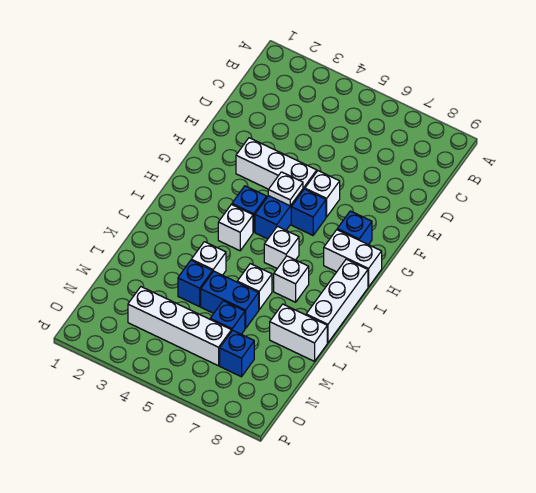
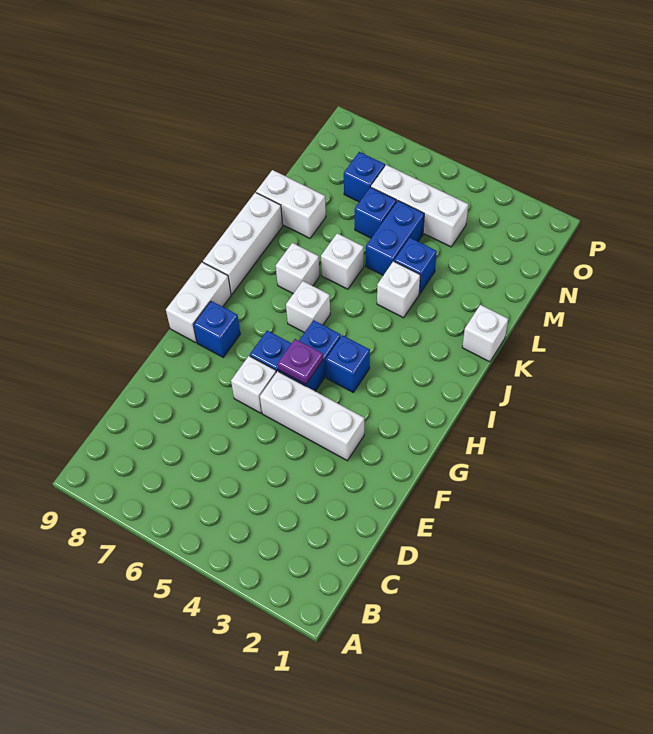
white plate G5 level 2 -> purple plate G5 level 2
white brick H8:H9 level 1 -> white brick G9:H9 level 1
white brick I4 level 1 -> white brick K1 level 1
blue brick L5:L6 level 1 -> blue brick L5:M5 level 1
white brick N3:N6 level 1 -> white brick N4:N6 level 1

